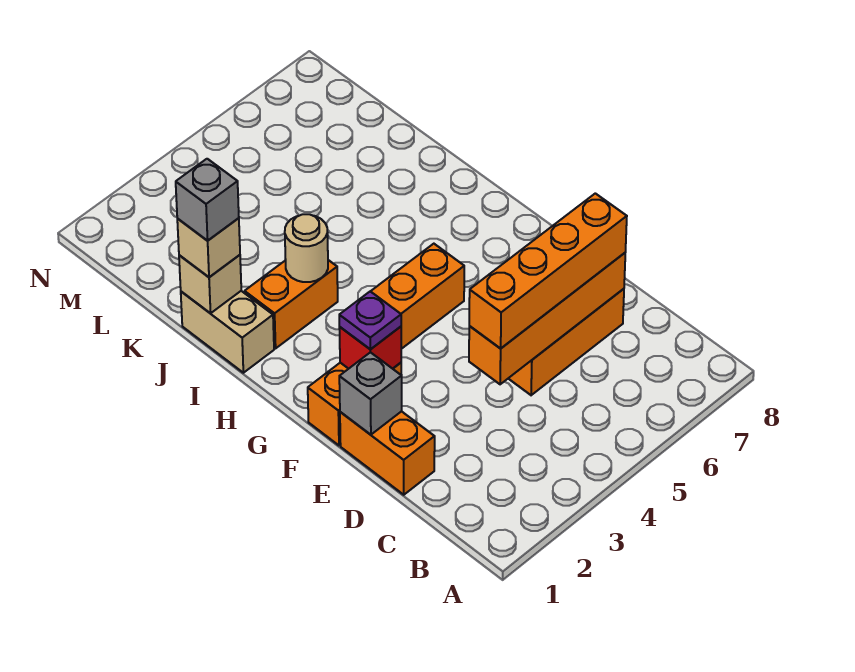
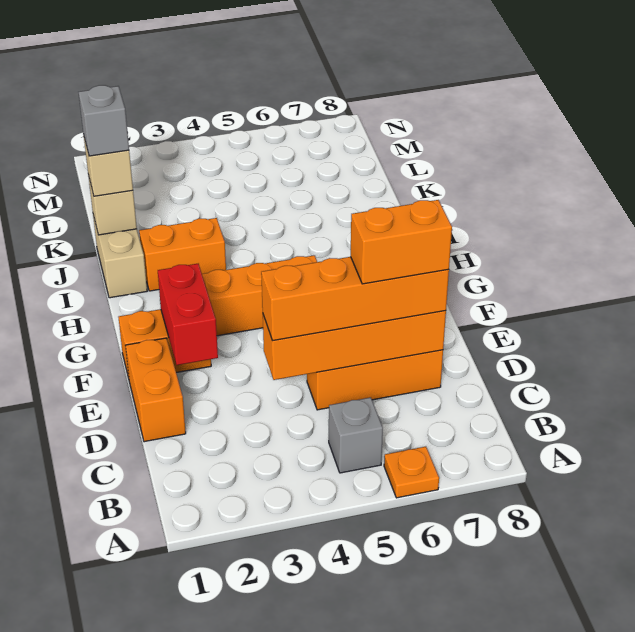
none -> orange plate A6 level 1
none -> orange brick D6:D7 level 4
grey brick E1 level 2 -> grey brick B5 level 1
red brick F2 level 2 -> red brick E2:F2 level 2
purple plate F2 level 3 -> none
tan round brick I3 level 2 -> none

